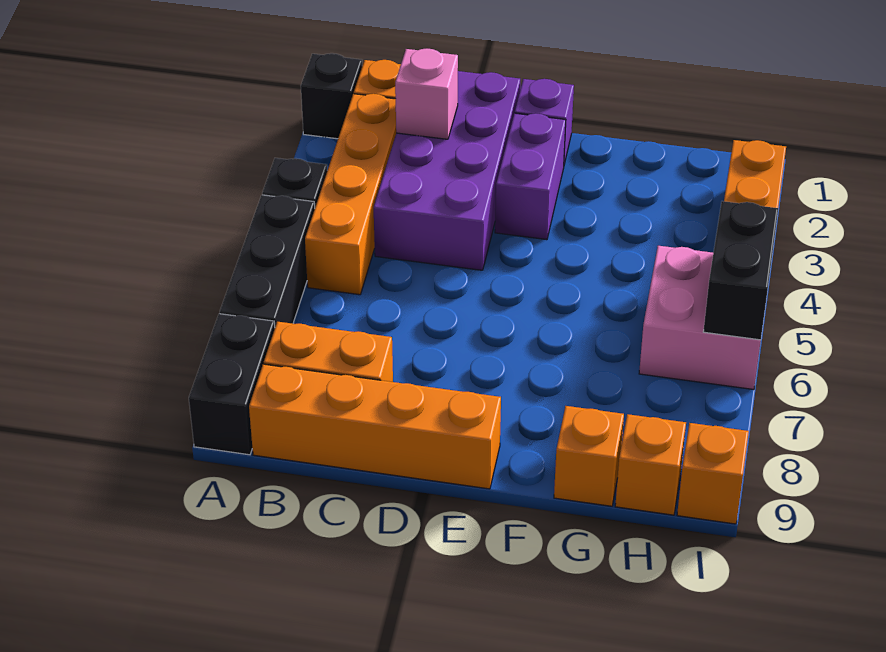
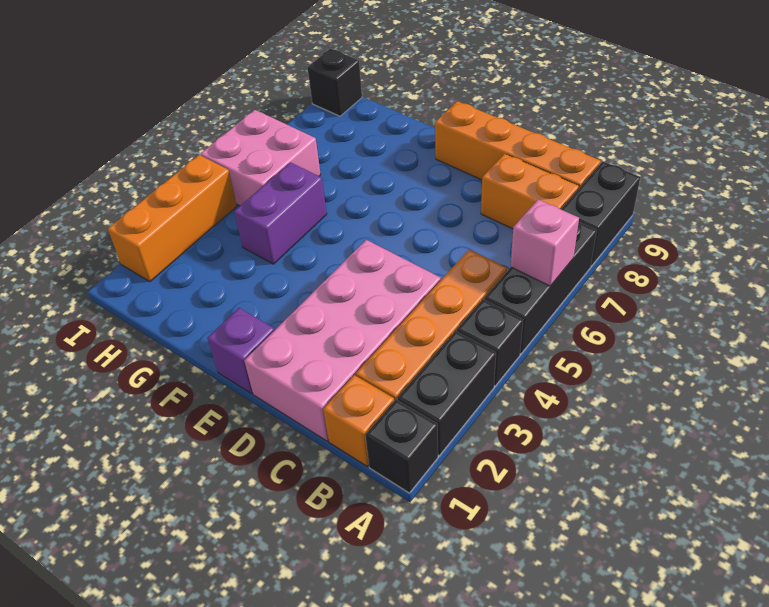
purple brick C1:D4 level 1 -> pink brick C1:D4 level 1
pink brick C2 level 2 -> pink brick A6 level 2
purple brick E2:E3 level 1 -> purple brick G4:G5 level 1
orange brick G9 level 1 -> none
orange brick H9 level 1 -> none
black brick I5:I6 level 2 -> black brick A2:A3 level 1
orange brick I9 level 1 -> black brick I9 level 1

